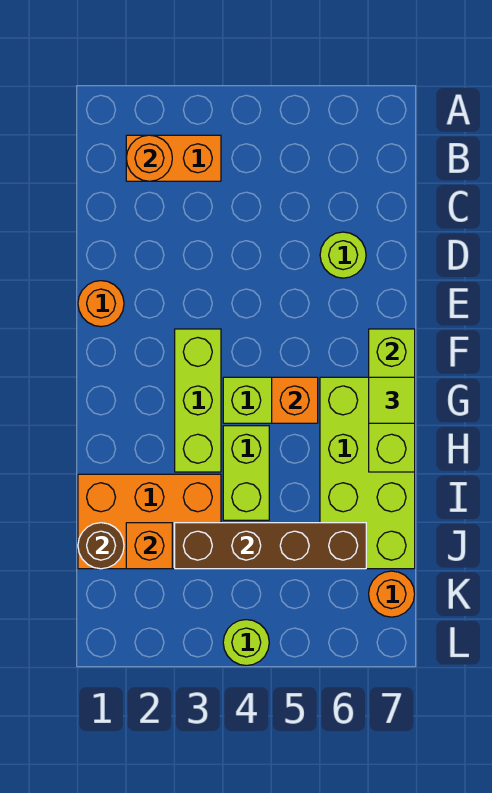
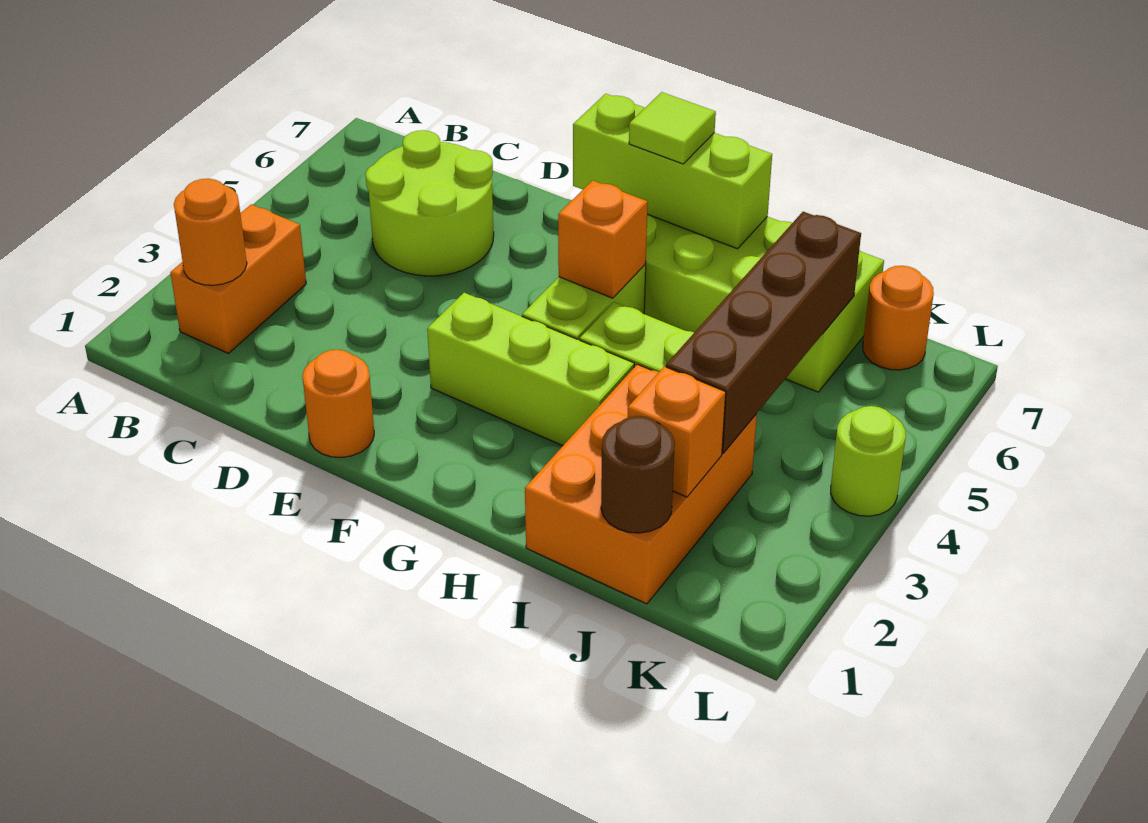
lime round brick D6 level 1 -> lime round brick C5:D6 level 1

